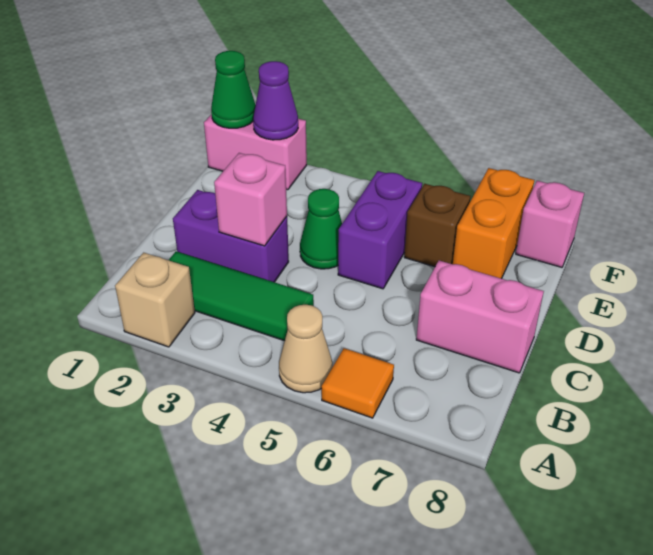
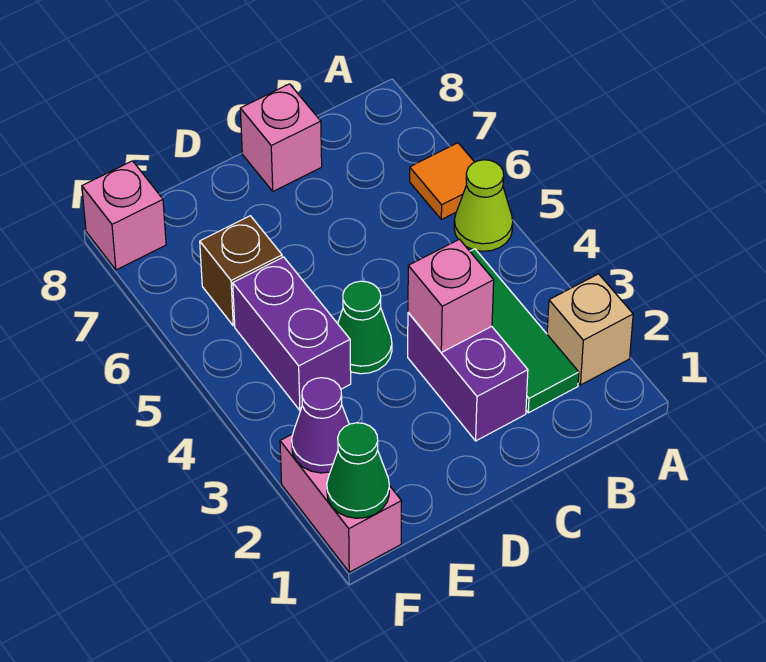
tan cone A5 level 1 -> lime cone A5 level 1
pink brick C7:C8 level 1 -> pink brick C8 level 1
purple brick D5:E5 level 1 -> purple brick E4:E5 level 1
orange brick E7:F7 level 1 -> none

